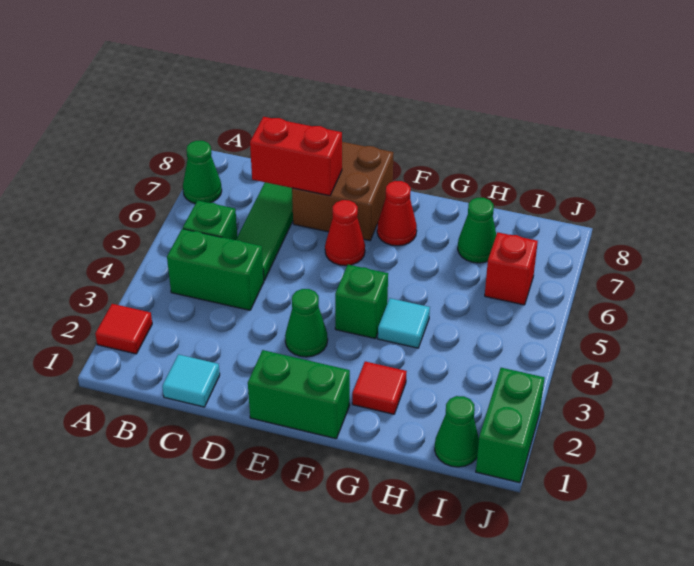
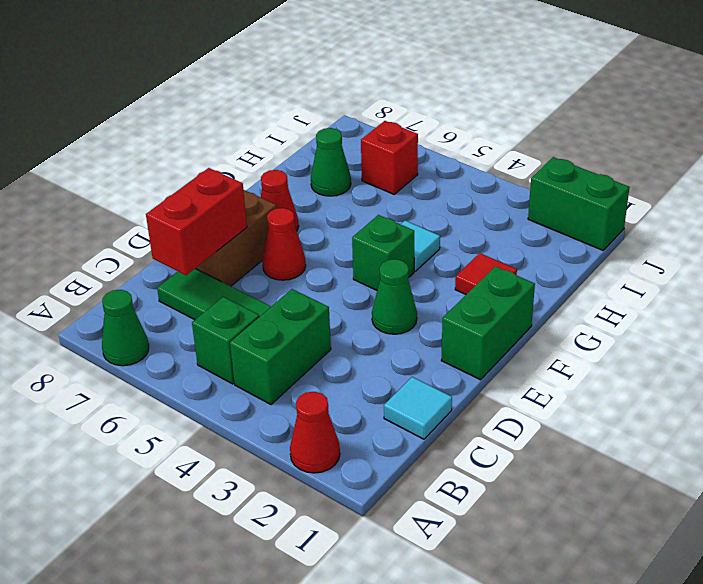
red tile A2 level 1 -> red cone A2 level 1
green cone I1 level 1 -> none

